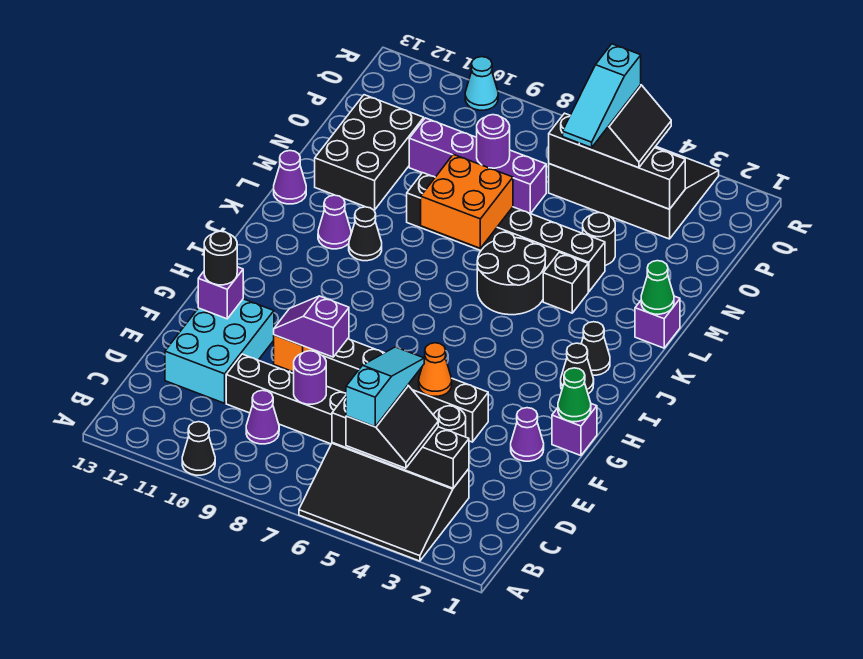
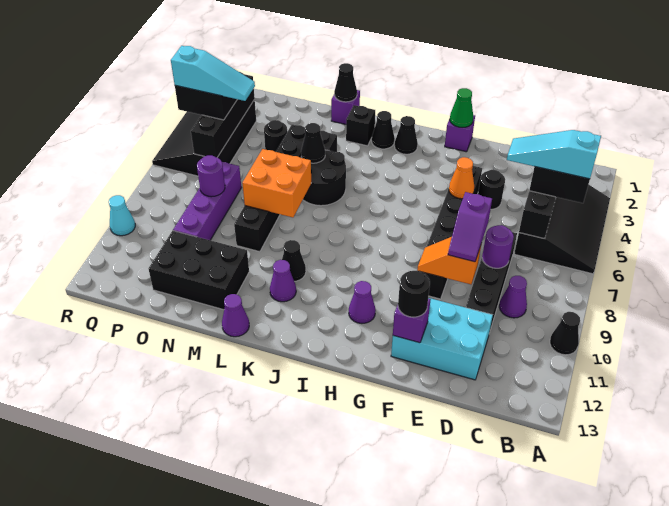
purple cone F2 level 1 -> purple cone H11 level 1
none -> black brick K2 level 1
green cone L1 level 2 -> black cone L1 level 2
none -> black cone L5 level 2

